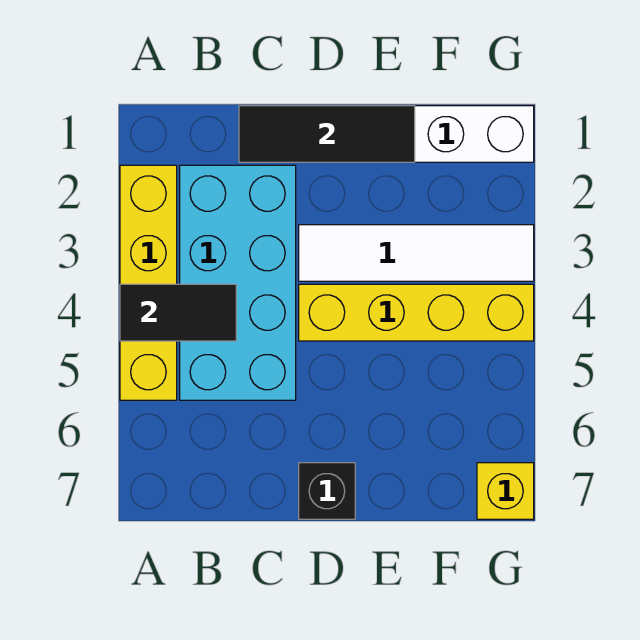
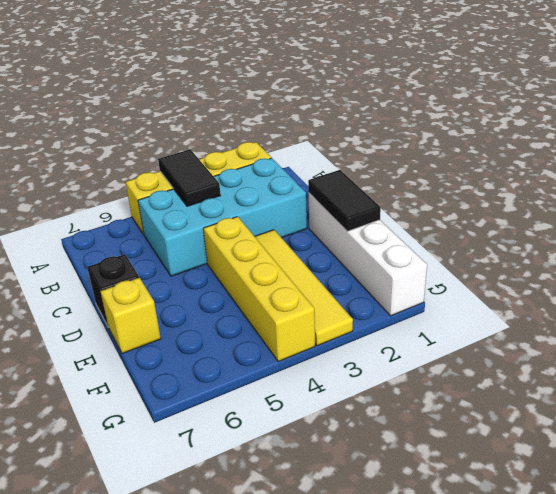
black tile C1:E1 level 2 -> black tile D1:E1 level 2
white tile D3:G3 level 1 -> yellow tile D3:G3 level 1
yellow brick G7 level 1 -> yellow brick E7 level 1

